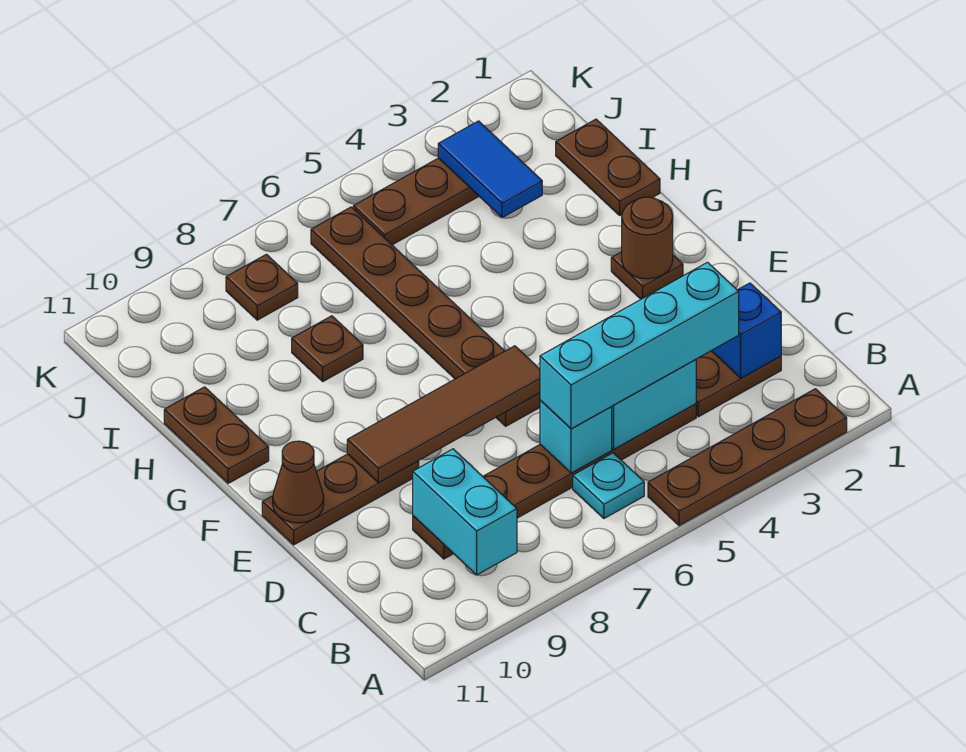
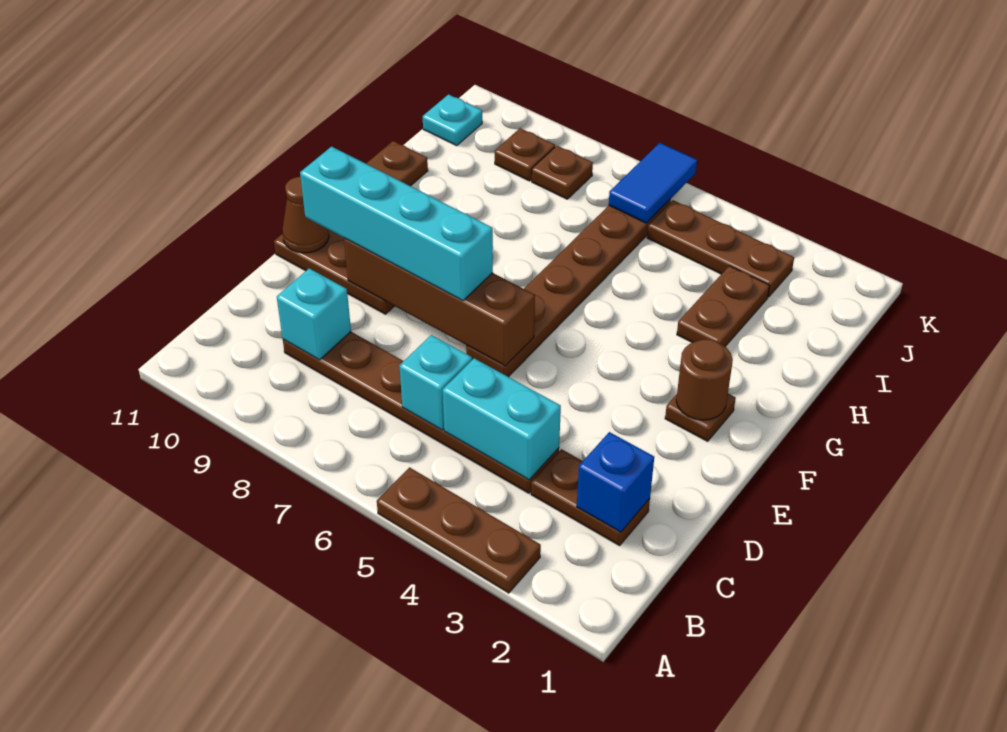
brown plate A2:A5 level 1 -> brown plate A3:A5 level 1
cyan plate B6 level 1 -> cyan plate J11 level 1
cyan brick B9:C9 level 2 -> cyan brick C9 level 2
cyan brick C3:C6 level 3 -> cyan brick E7:E10 level 3
brown tile E6:E9 level 2 -> brown brick E6:E9 level 2
brown plate H1:I1 level 1 -> brown plate H3:I3 level 1
brown plate H8 level 1 -> brown plate J9 level 1
blue tile I3:J3 level 2 -> blue tile J6:K6 level 2

